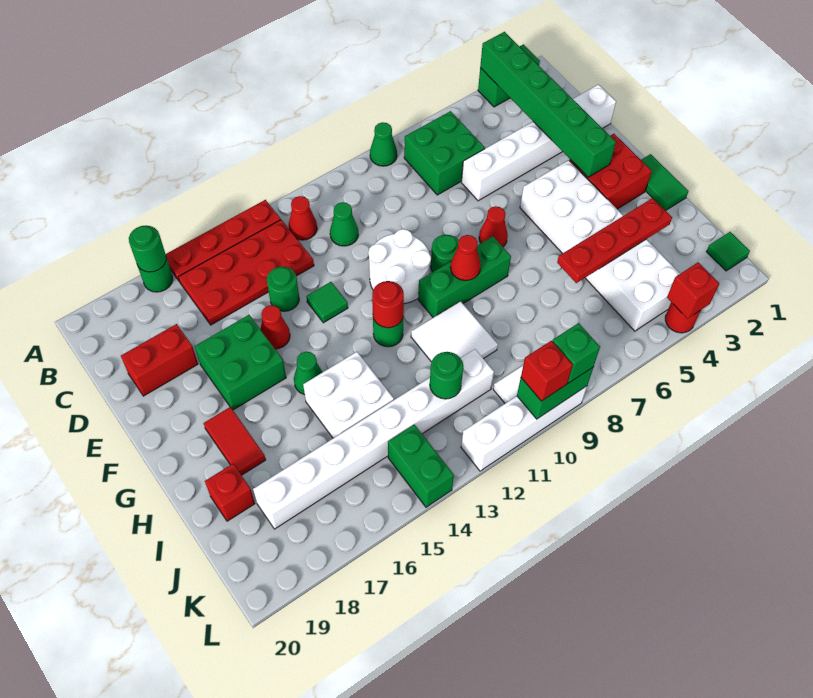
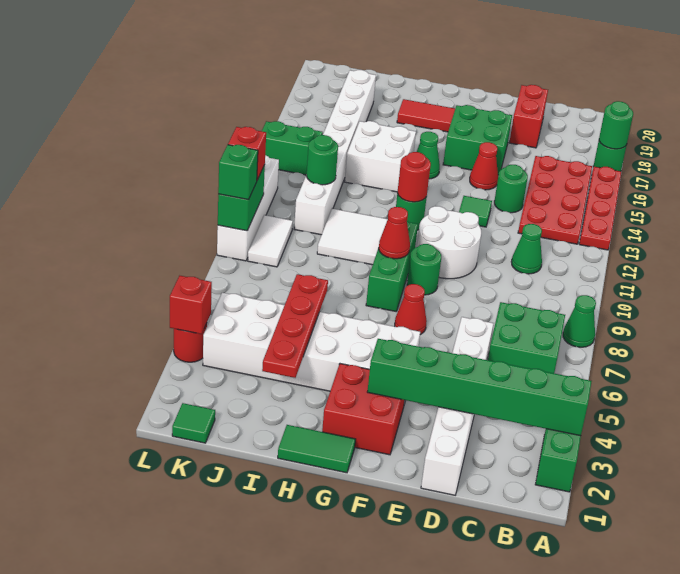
red cone B12 level 1 -> none
red brick I19 level 1 -> none

